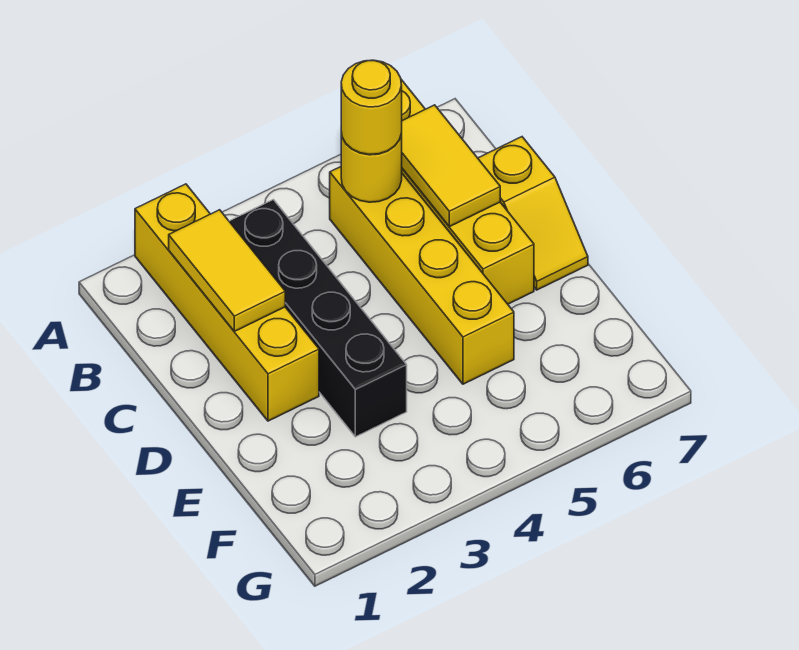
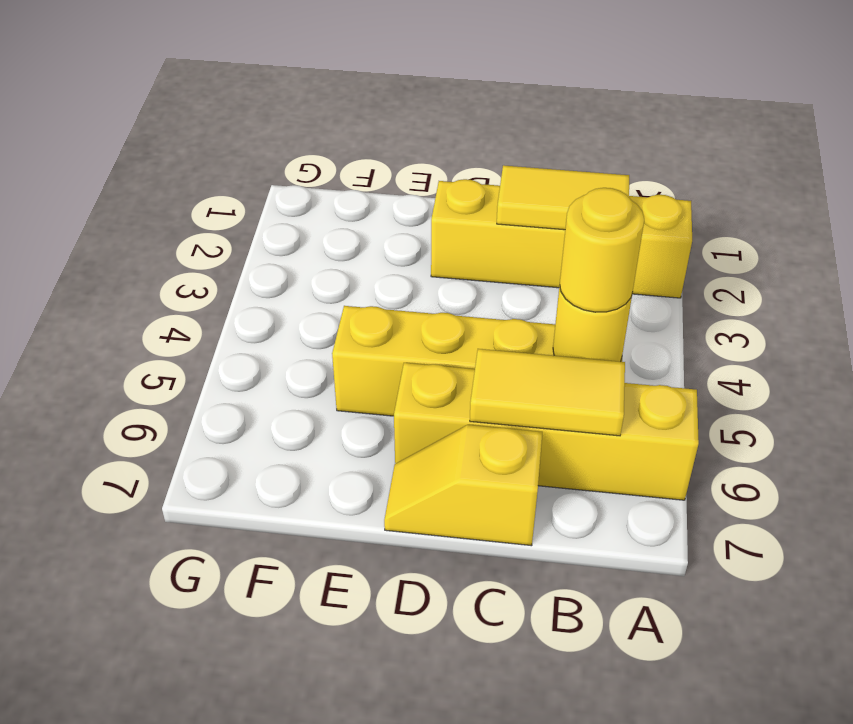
black brick B3:E3 level 1 -> none

